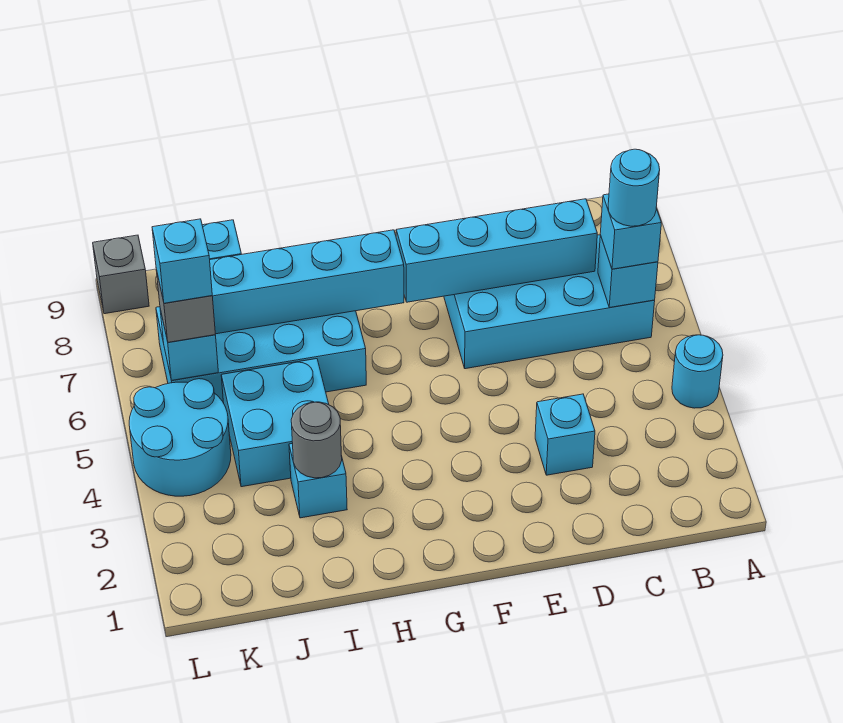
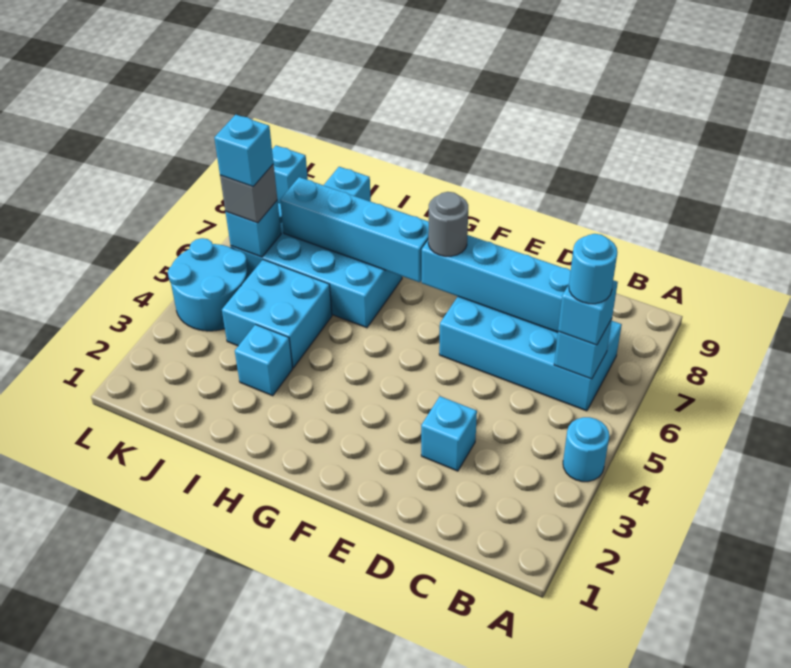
grey round brick I3 level 2 -> grey round brick F7 level 3
grey brick L9 level 1 -> cyan brick L9 level 1

